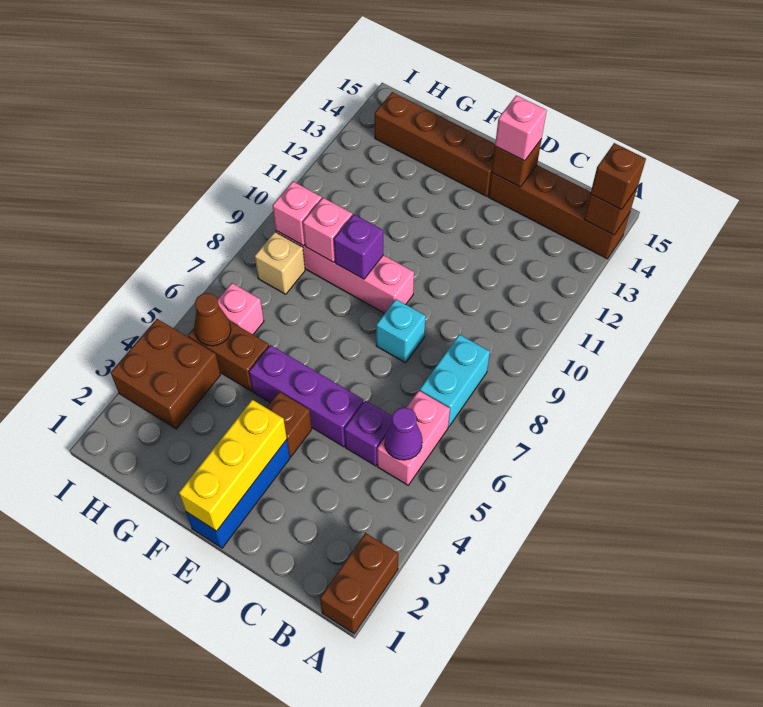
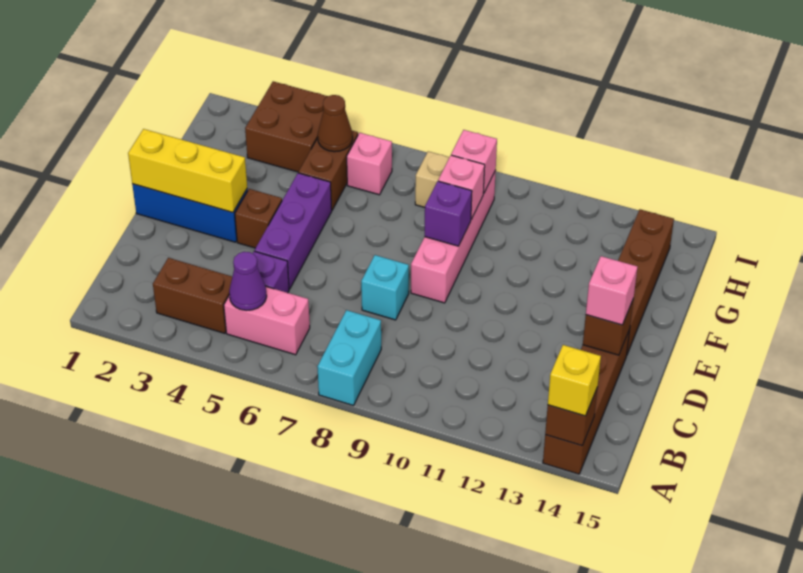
brown brick A1:A2 level 1 -> brown brick B3:B4 level 1
brown brick A14 level 3 -> yellow brick A14 level 3
cyan brick B7:B8 level 1 -> cyan brick A8:B8 level 1

